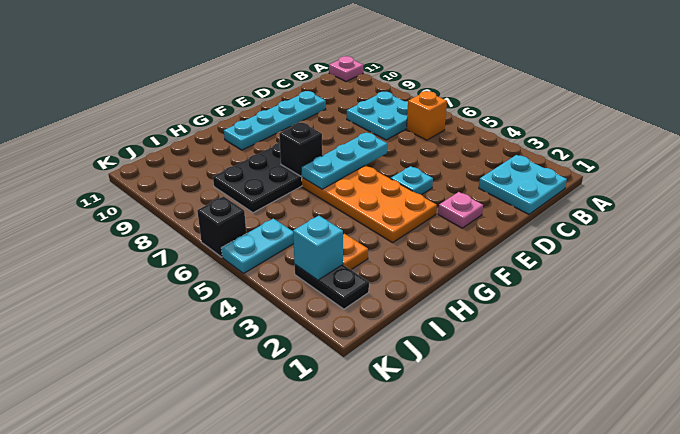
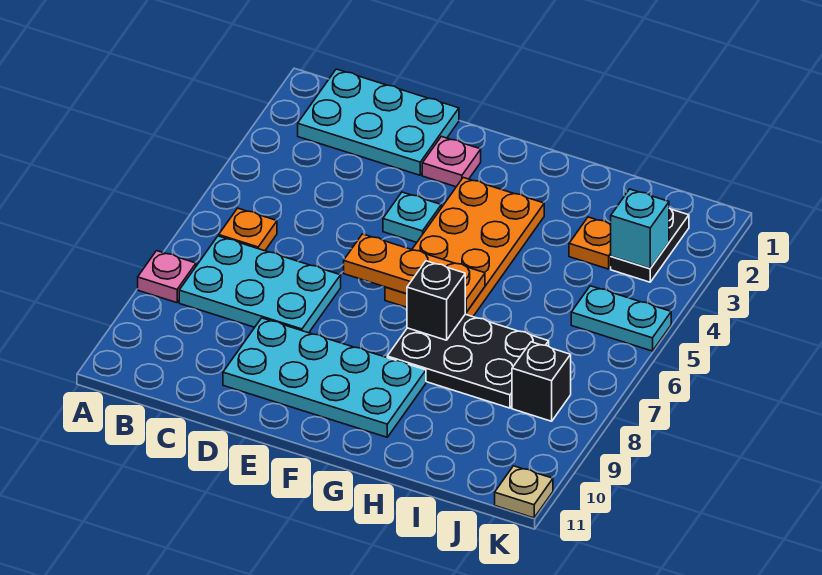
pink plate A11 level 1 -> pink plate A8 level 1
cyan plate B1:C2 level 1 -> cyan plate B1:D2 level 1
orange brick B6 level 1 -> orange plate B6 level 1
cyan plate B7:C8 level 1 -> cyan plate B7:D8 level 1
cyan plate D10:G10 level 1 -> cyan plate D9:G10 level 1
cyan plate E6:G6 level 2 -> orange plate E6:G6 level 2
black brick K6 level 1 -> black brick J8 level 1
none -> tan plate K11 level 1

